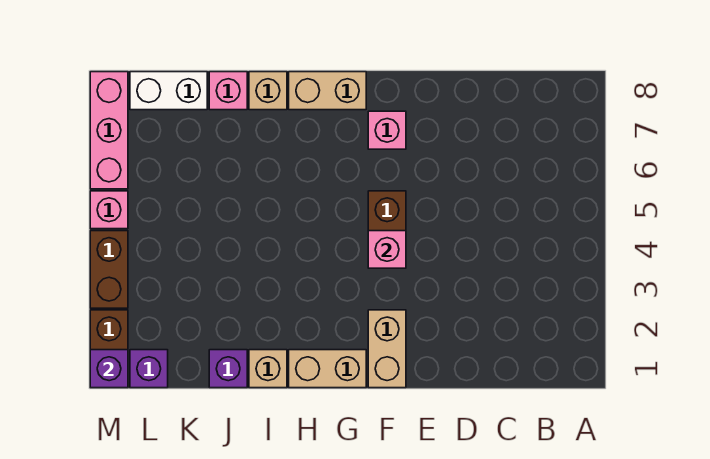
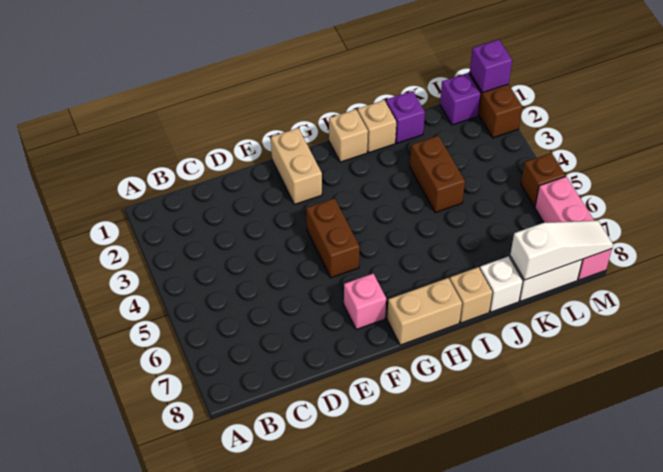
pink brick F4 level 2 -> none
tan brick G1:H1 level 1 -> tan brick H1 level 1
pink brick J8 level 1 -> white brick J8 level 1
none -> white slope K8:M8 level 2 top K
brown brick M3:M4 level 1 -> brown brick J3:J4 level 1
pink brick M5 level 1 -> brown brick M5 level 1

